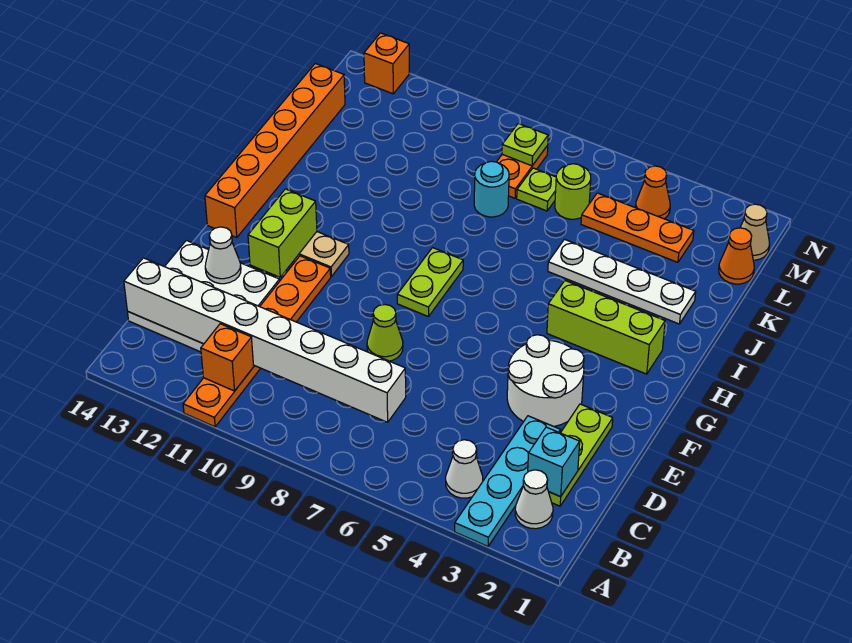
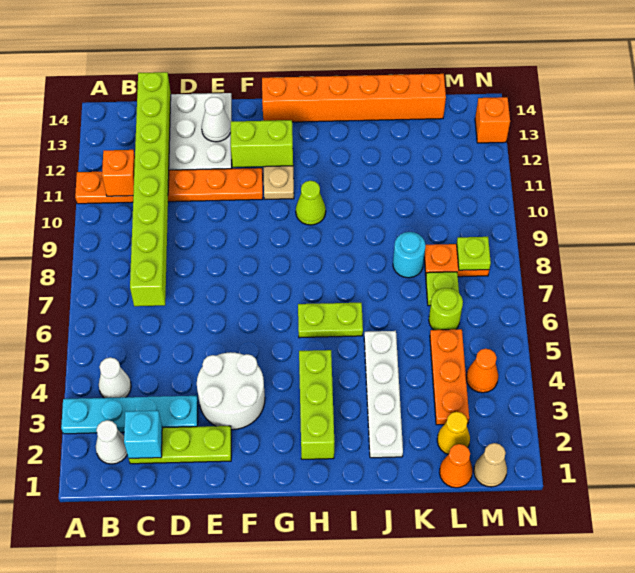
white brick C7:C14 level 2 -> lime brick C7:C14 level 2
lime cone E8 level 1 -> lime cone H10 level 1
lime plate G8:H8 level 1 -> lime plate H6:I6 level 1
none -> yellow cone L2 level 1

